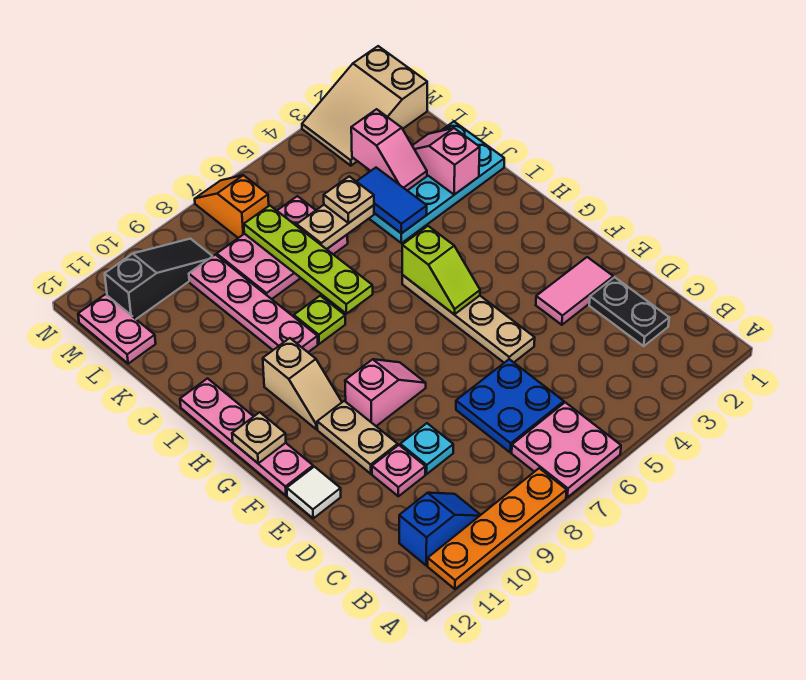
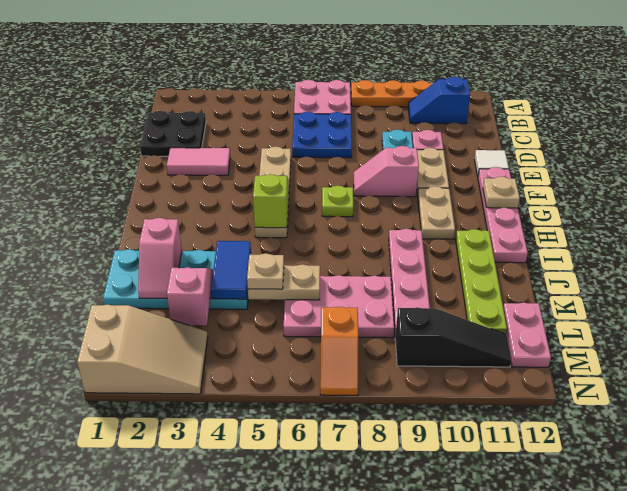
black plate C2:D2 level 1 -> black plate C1:D2 level 1
tan slope G10:H10 level 1 top H -> tan plate G10:H10 level 1
lime plate I7:L7 level 2 -> lime plate I11:L11 level 1
lime plate I8 level 1 -> lime plate G7 level 1
black slope M9:M11 level 1 top 11 -> black slope M9:M11 level 1 top 9

